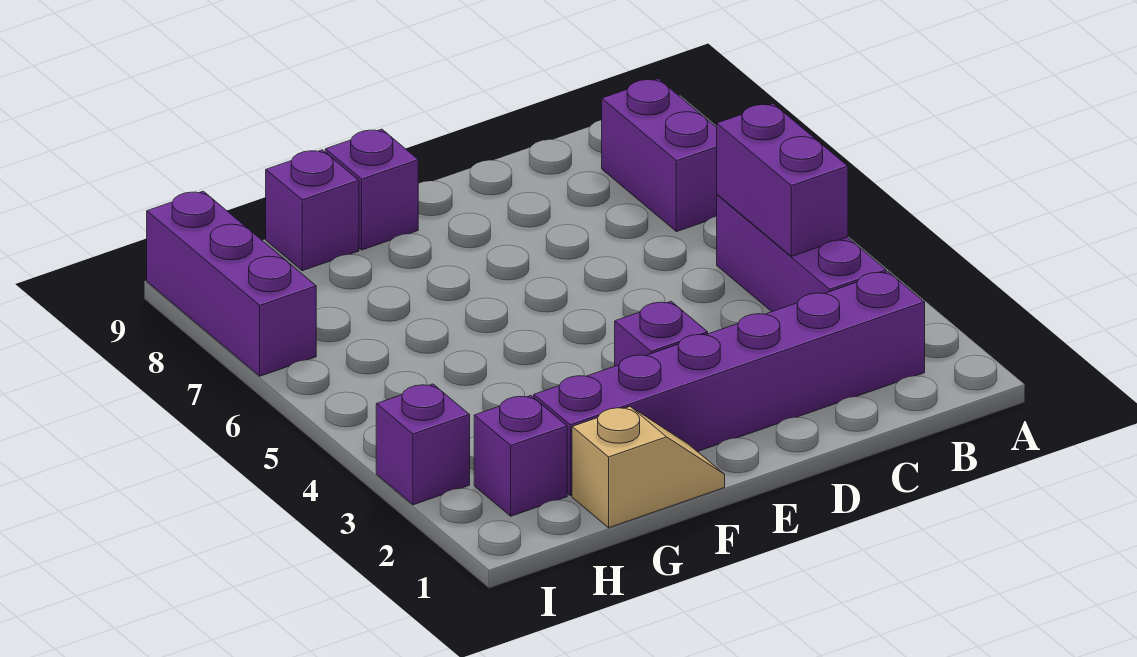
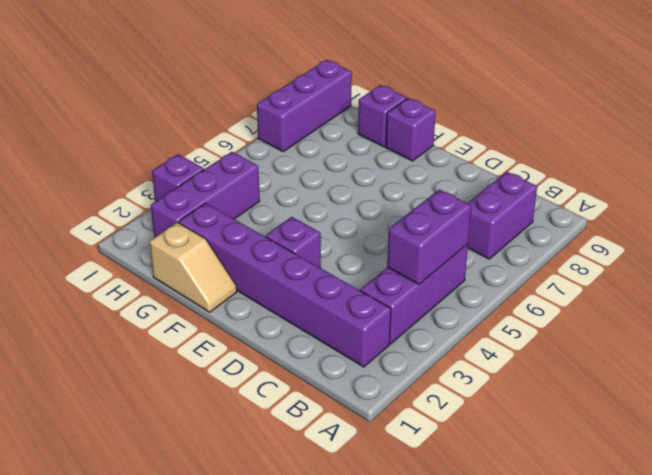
purple brick H2 level 1 -> purple brick H2:H4 level 1

